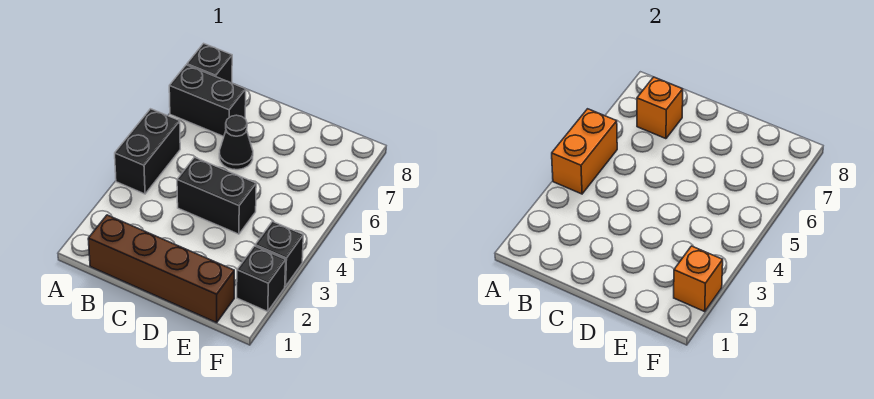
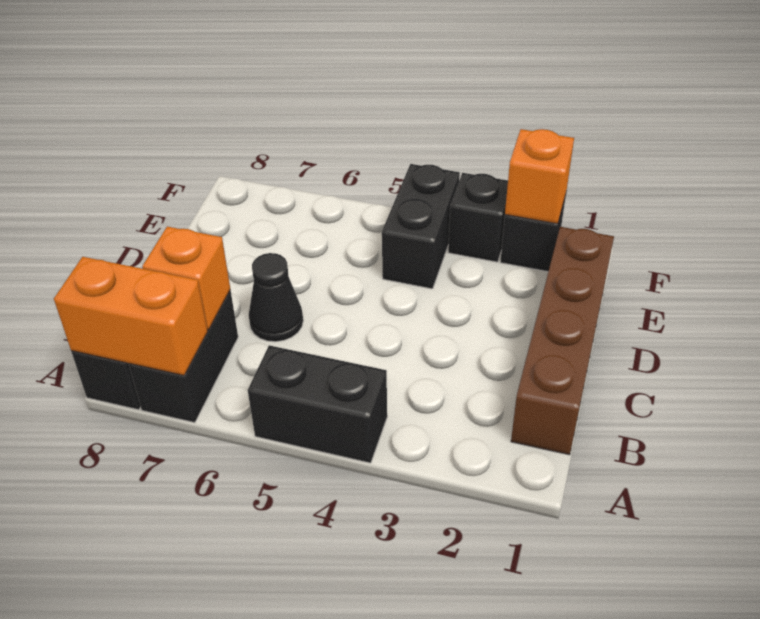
orange brick A4:A5 level 2 -> orange brick A7:A8 level 2
black brick C4:D4 level 1 -> black brick E4:F4 level 1

